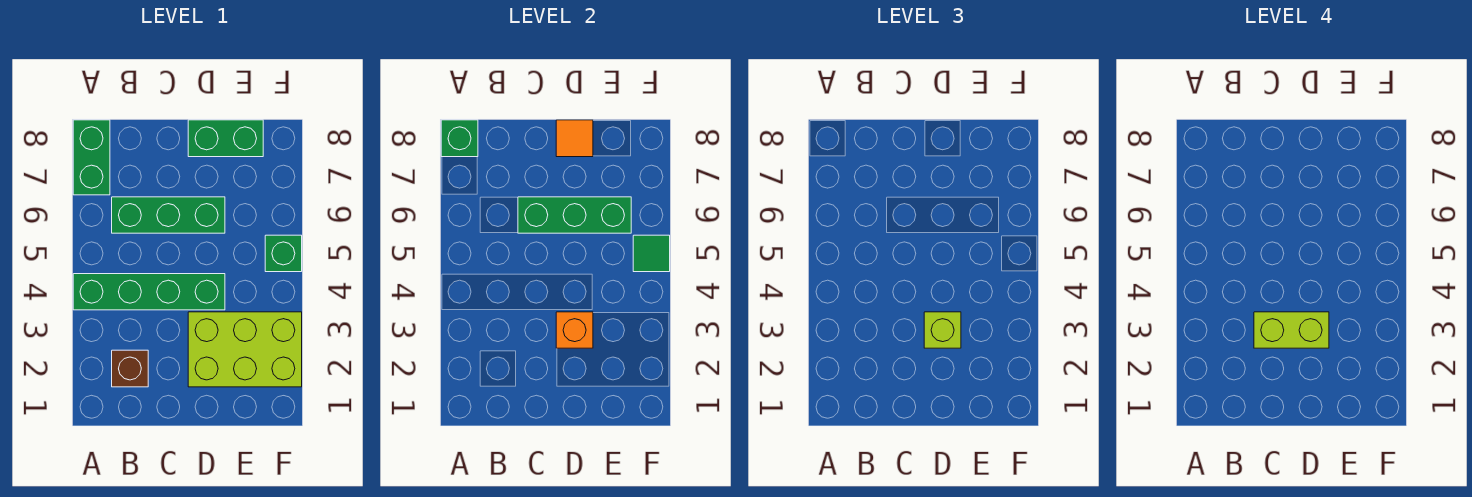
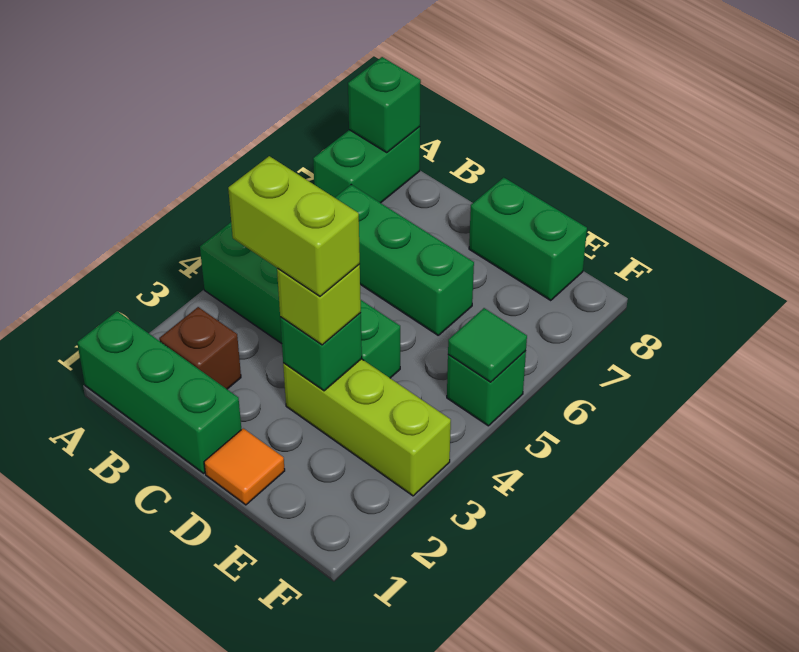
green brick C6:E6 level 2 -> green brick A1:C1 level 1
lime brick D2:F3 level 1 -> lime brick D3:F3 level 1
orange brick D3 level 2 -> green brick D3 level 2
orange tile D8 level 2 -> orange tile D1 level 1

